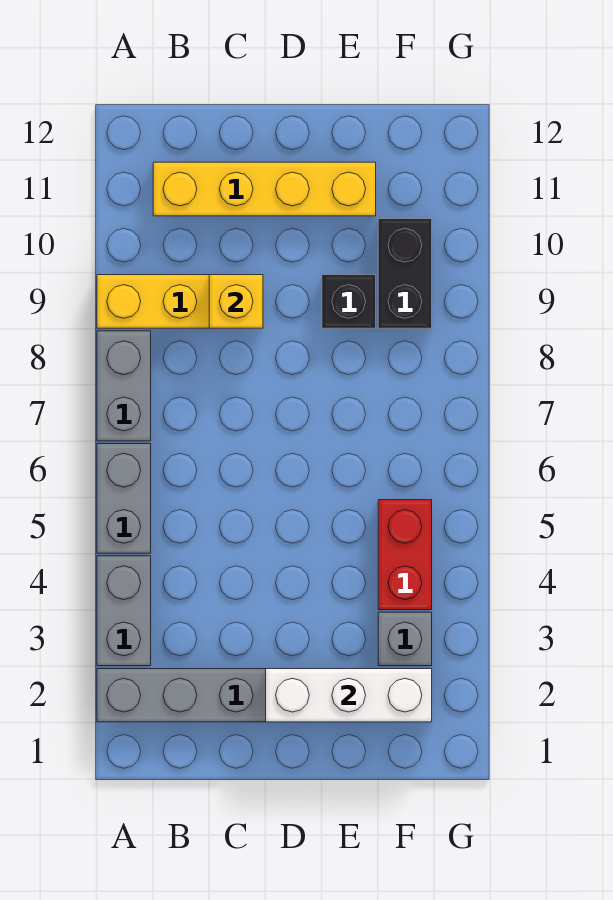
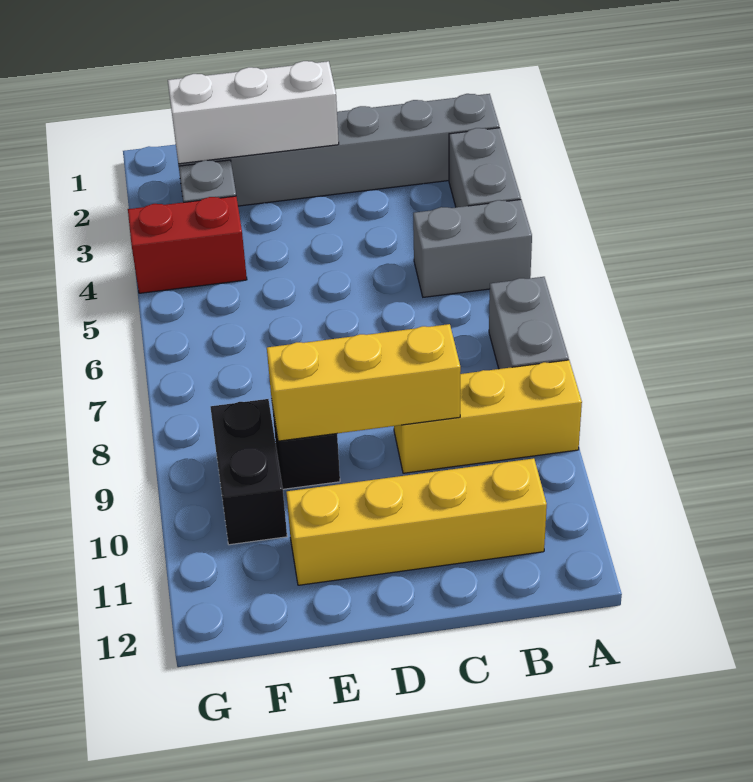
grey brick A5:A6 level 1 -> grey brick A5:B5 level 1
yellow brick C9 level 2 -> yellow brick C9:E9 level 2
red brick F4:F5 level 1 -> red brick F4:G4 level 1

